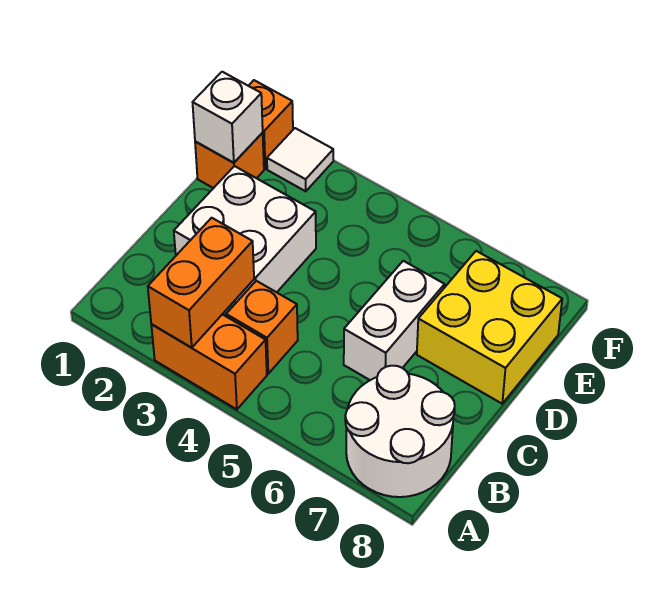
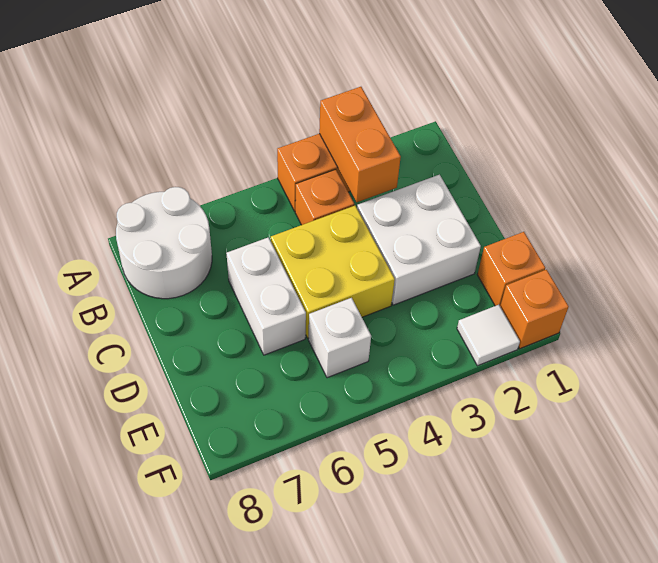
yellow brick D7:E8 level 1 -> yellow brick C4:D5 level 1
white brick E1 level 2 -> white brick E5 level 1

